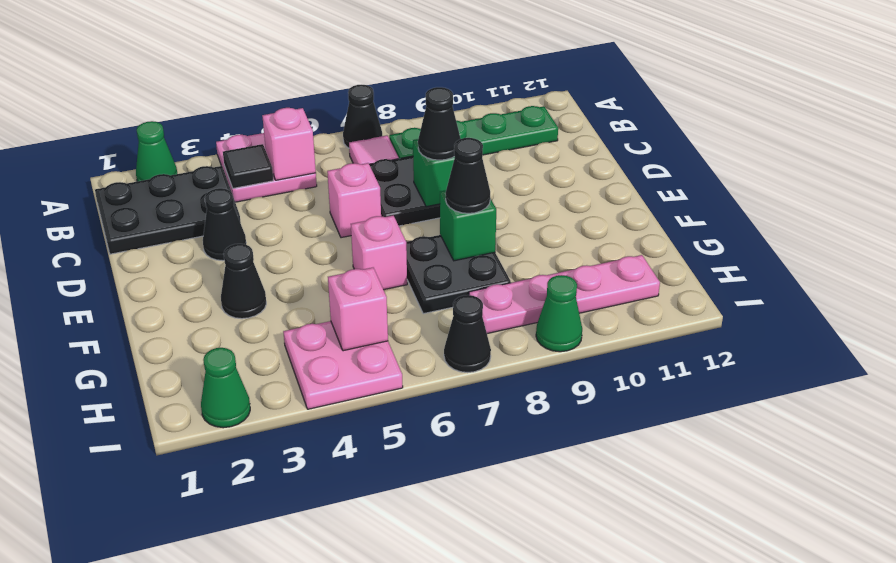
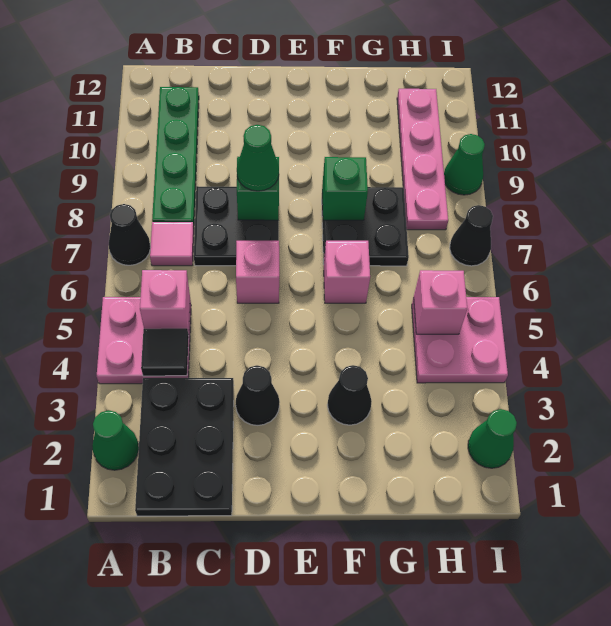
black cone D8 level 3 -> green cone D8 level 3
black cone F8 level 3 -> none

